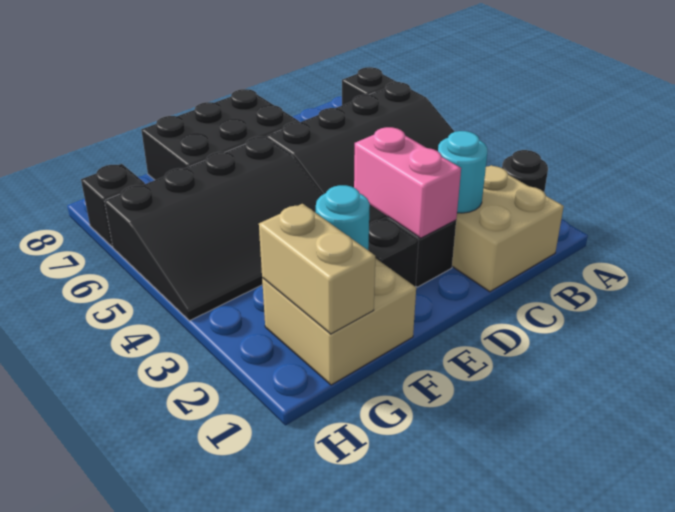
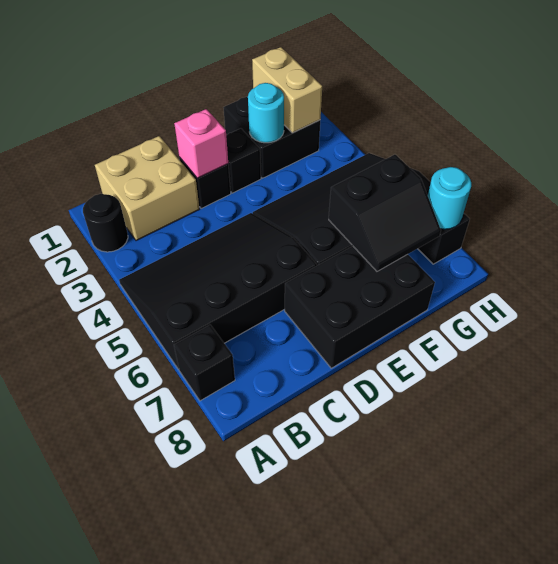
cyan round brick C2 level 2 -> cyan round brick H7 level 2
pink brick D2:D3 level 2 -> pink brick D2 level 2
tan brick F1:G2 level 1 -> black brick F1:G2 level 1
none -> black slope F6:G7 level 2 top 6

